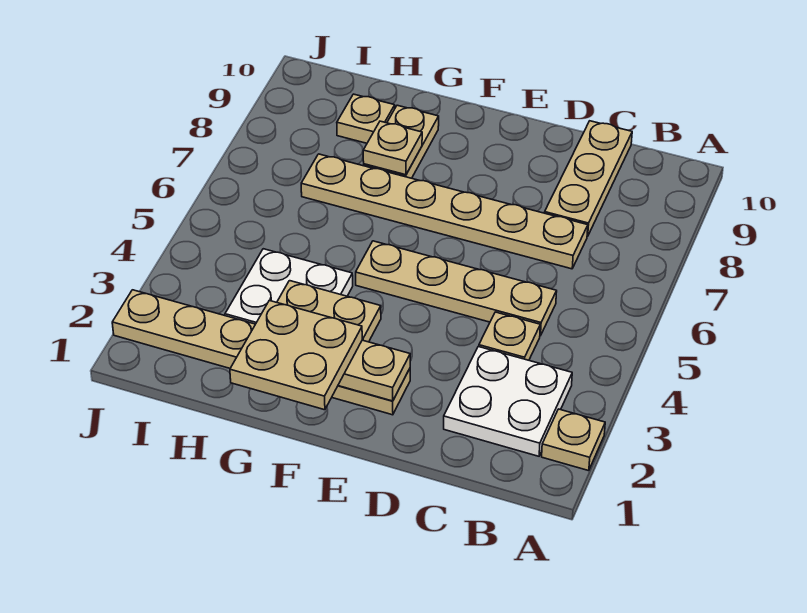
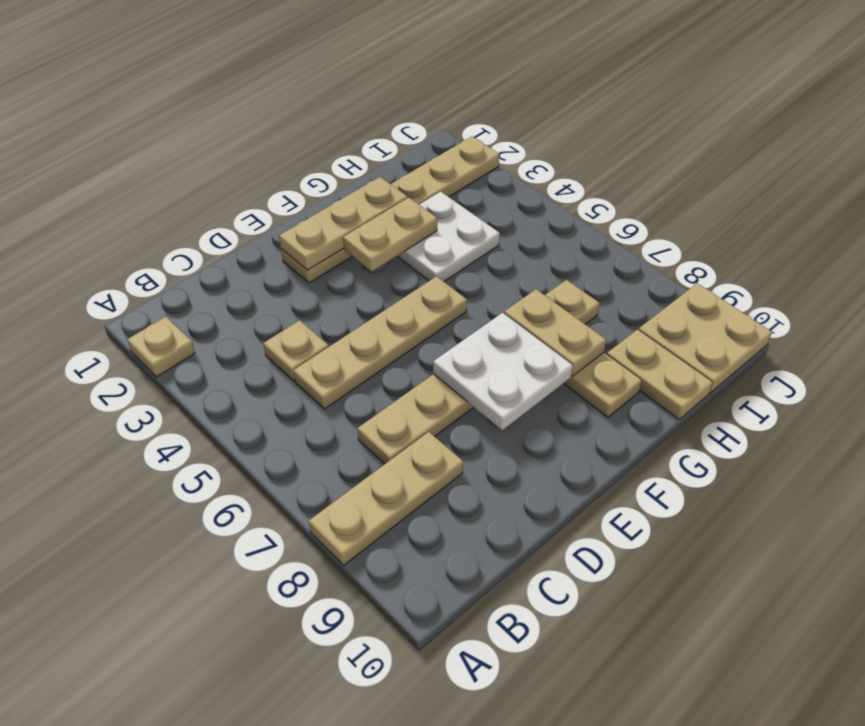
white plate B2:C3 level 1 -> white plate E7:F8 level 2
tan plate C8:C10 level 1 -> tan plate A8:C8 level 1
tan plate F1:G2 level 3 -> tan plate I9:J10 level 1
tan plate G8 level 2 -> tan plate G7:G8 level 2
tan plate H9 level 1 -> tan plate H9:H10 level 1

